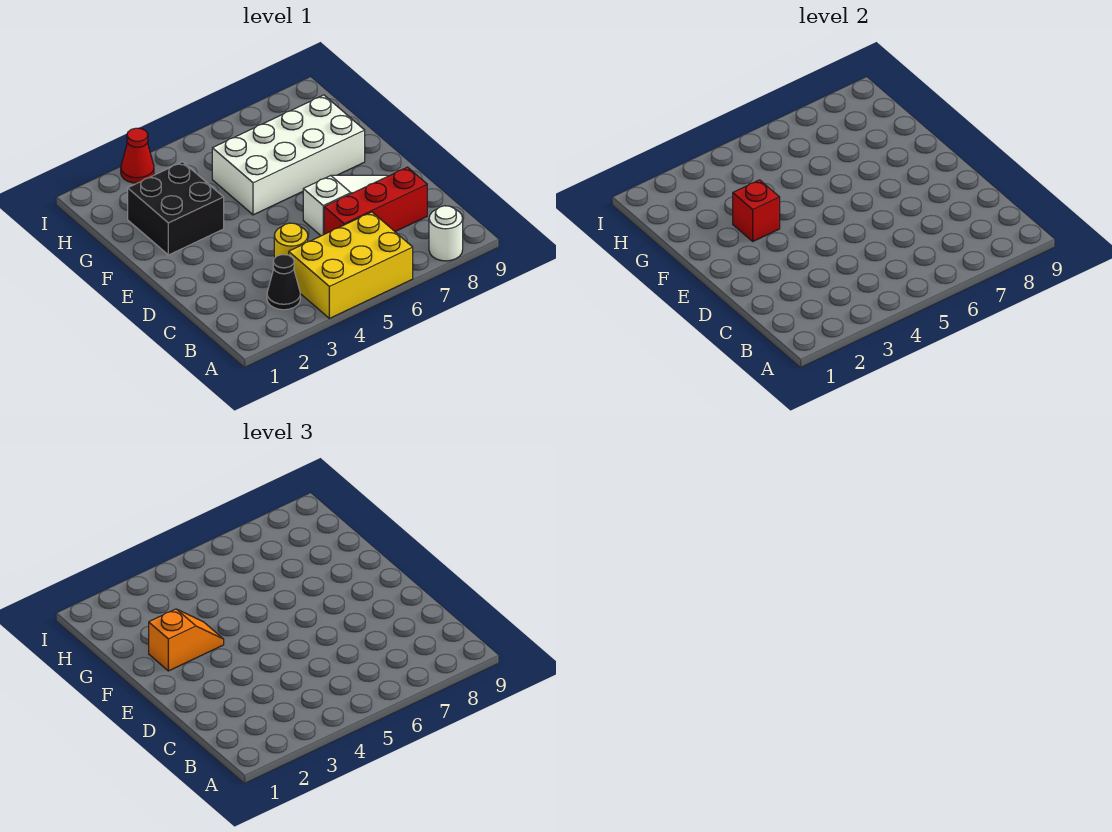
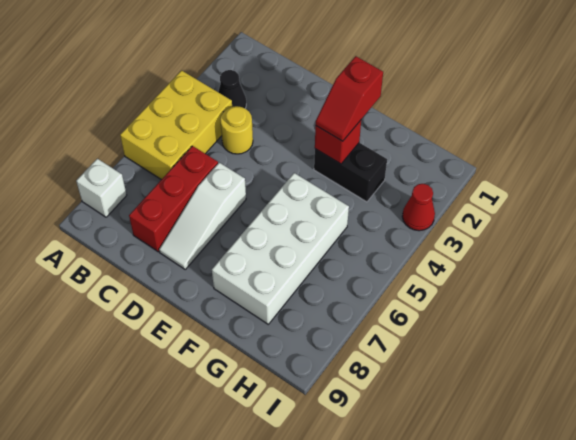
white round brick A8 level 1 -> white brick A8 level 1
black brick F2:G3 level 1 -> black brick F3:G3 level 1
orange slope F2:F3 level 3 top 2 -> red slope F2:F3 level 3 top 2

